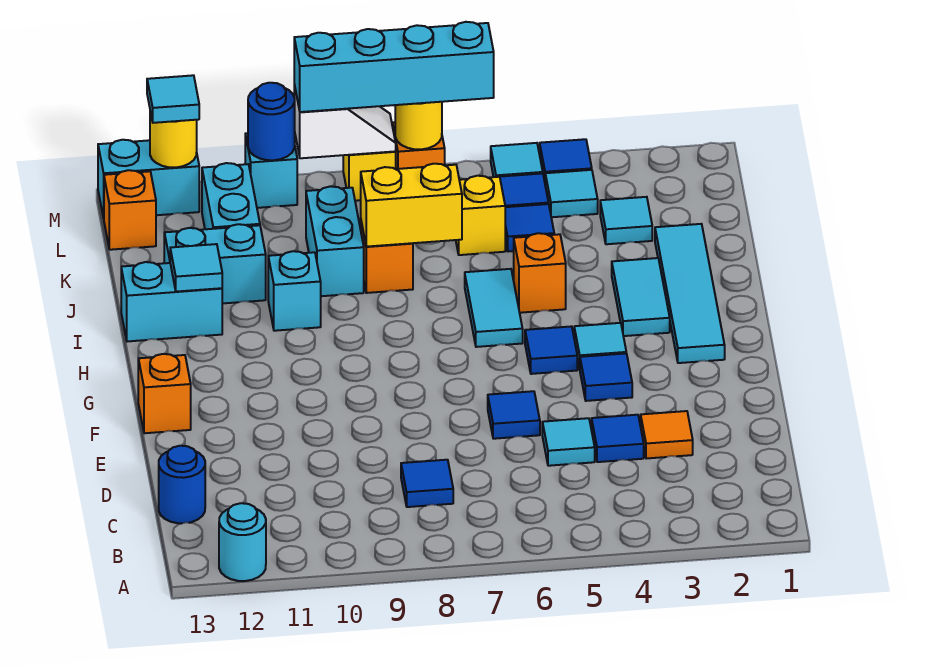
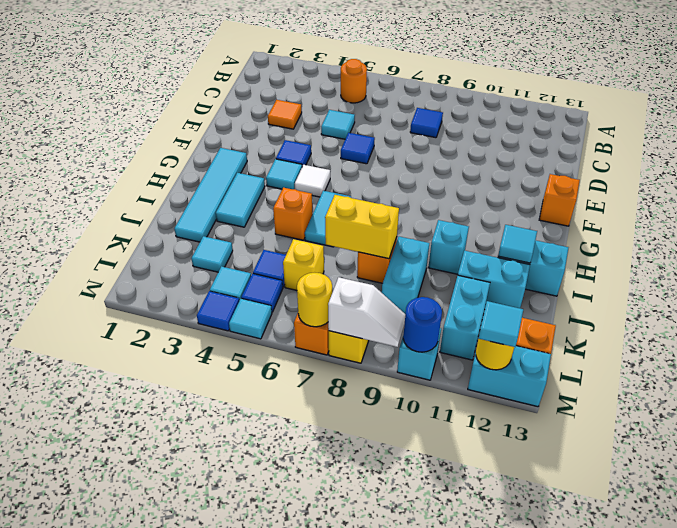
cyan round brick A12 level 1 -> none
none -> orange round brick B5 level 1
blue round brick C13 level 1 -> none
blue tile D4 level 1 -> none
blue tile G5 level 1 -> white tile G5 level 1
cyan brick M6:M9 level 3 -> none
white slope M8:M9 level 2 top 9 -> white slope M8:M9 level 2 top 8

